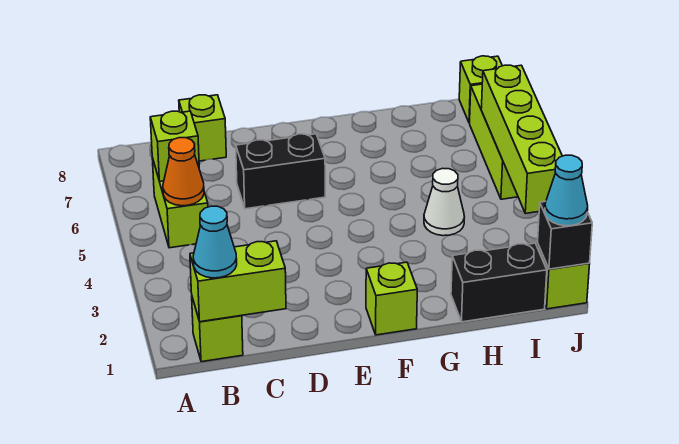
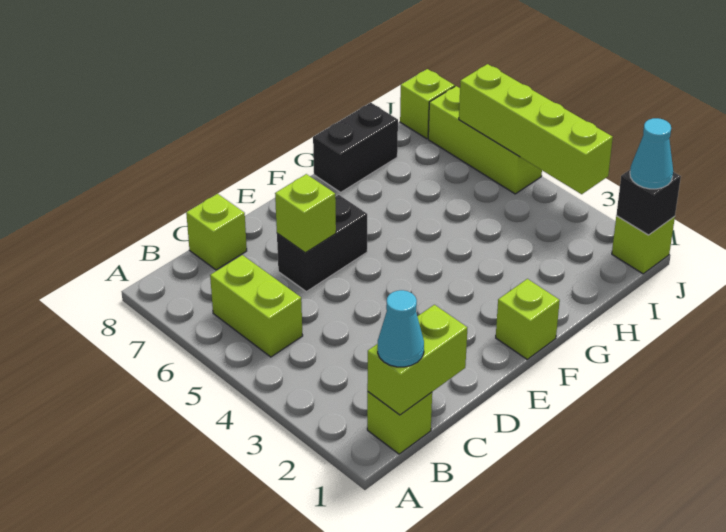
orange cone B5 level 2 -> none
lime brick B6 level 2 -> lime brick D6 level 2
black brick H1:I1 level 1 -> black brick G8:H8 level 1
white cone H4 level 1 -> none

